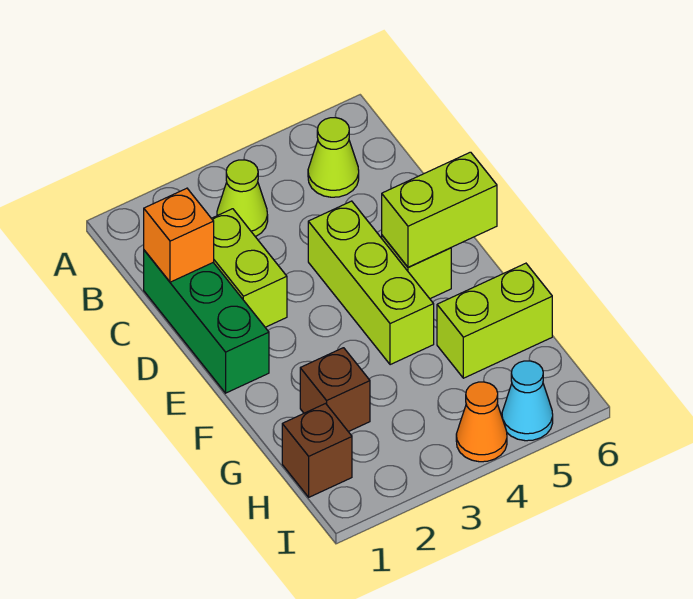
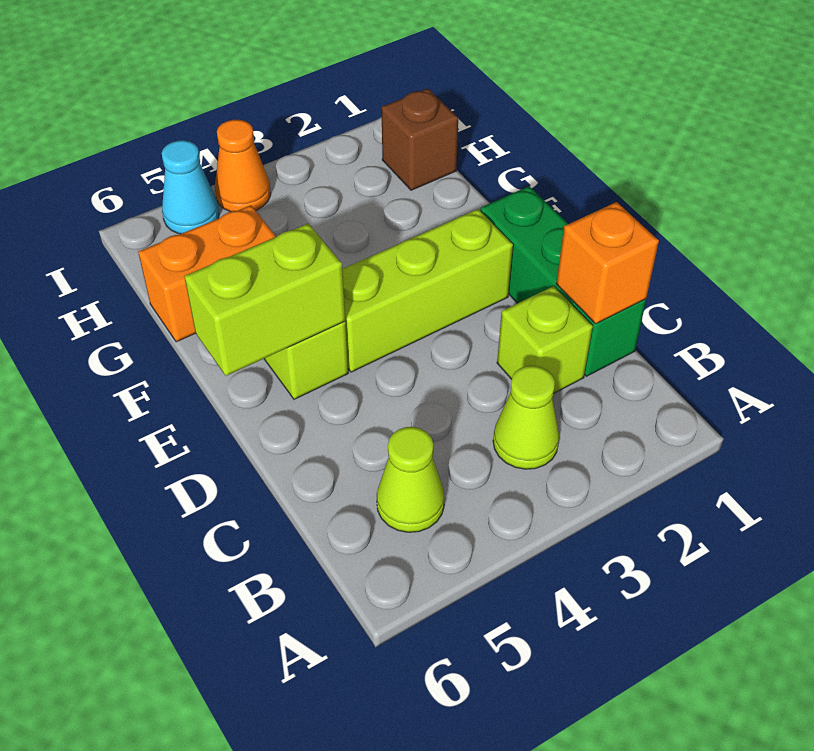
lime brick C2:D2 level 1 -> lime brick C2 level 1
lime brick D4:F4 level 1 -> lime brick E2:E4 level 1
brown brick G2 level 1 -> none
lime brick G5:G6 level 1 -> orange brick G5:G6 level 1

